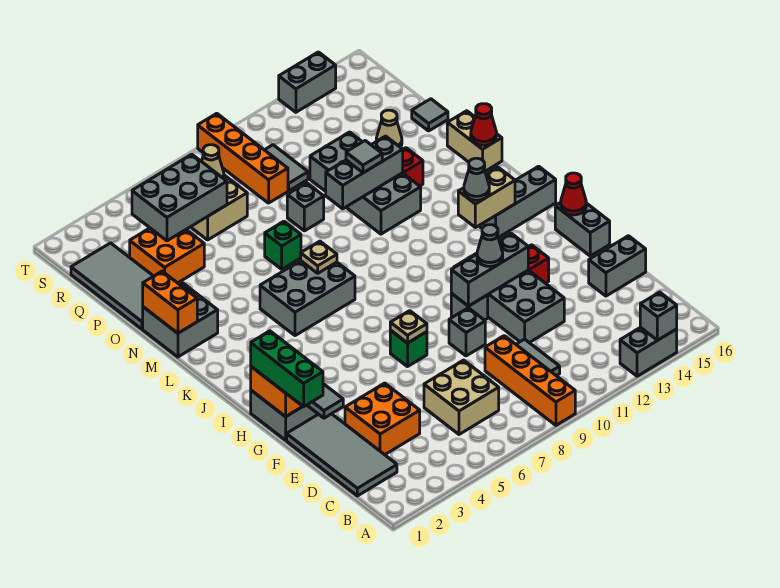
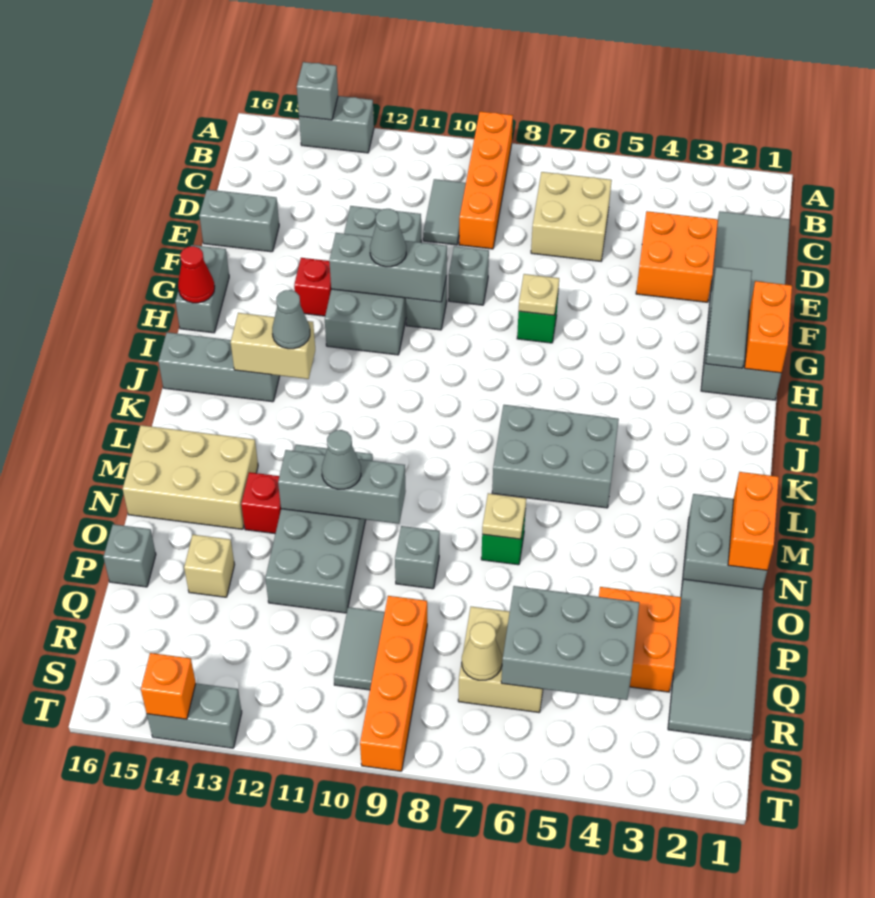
green brick F1:H1 level 3 -> none
tan plate L7 level 2 -> tan plate N7 level 2
tan brick M16:N16 level 1 -> tan brick M14:N16 level 1
red cone M16 level 2 -> none
grey tile N11 level 3 -> grey cone N11 level 3
tan cone P14 level 1 -> tan brick P14 level 1
grey tile P16 level 1 -> grey brick P16 level 1
none -> orange brick T14 level 2

